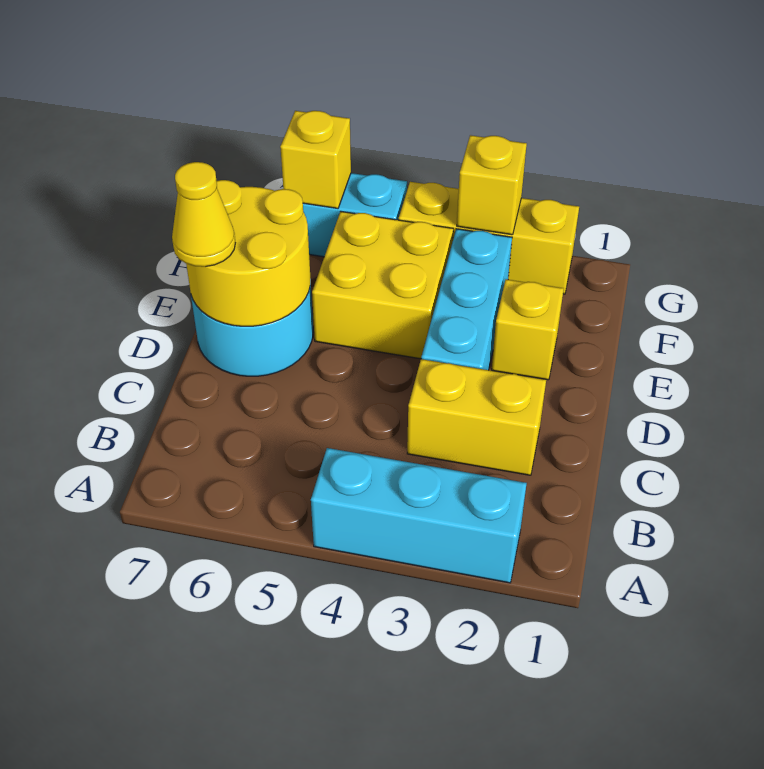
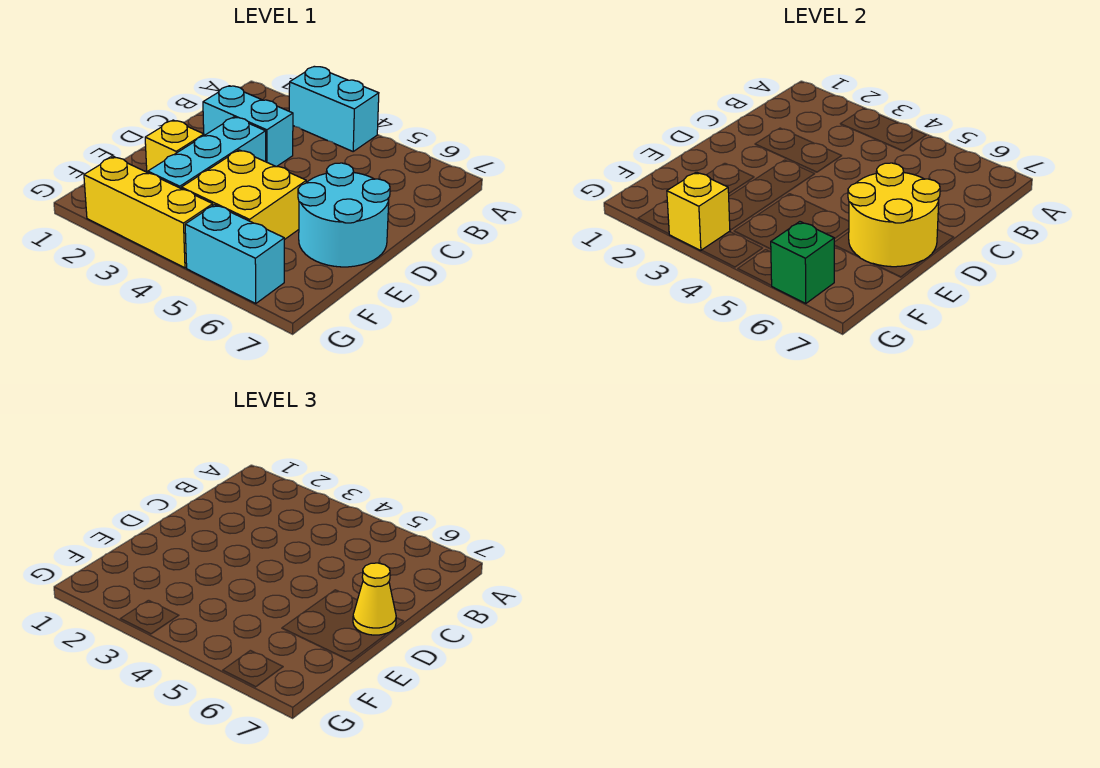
cyan brick A2:A4 level 1 -> cyan brick A3:A4 level 1
yellow brick C2:C3 level 1 -> cyan brick C2:C3 level 1
yellow brick G6 level 2 -> green brick G6 level 2

